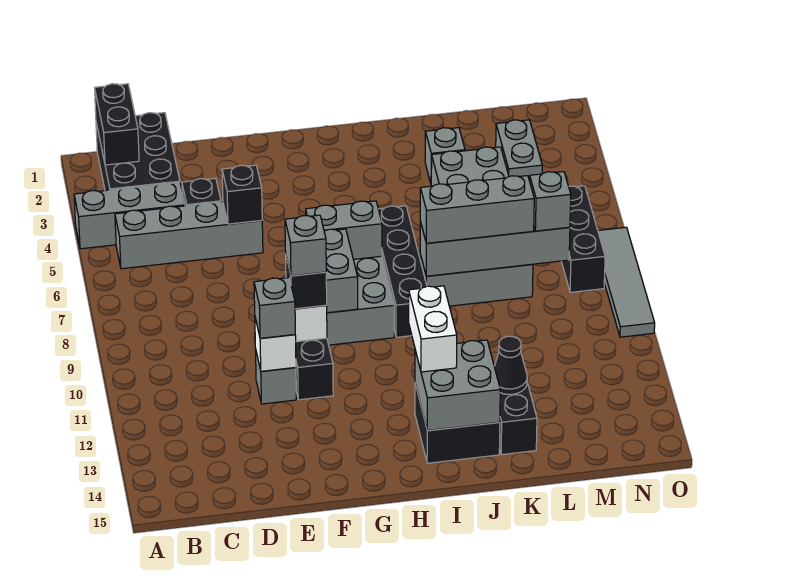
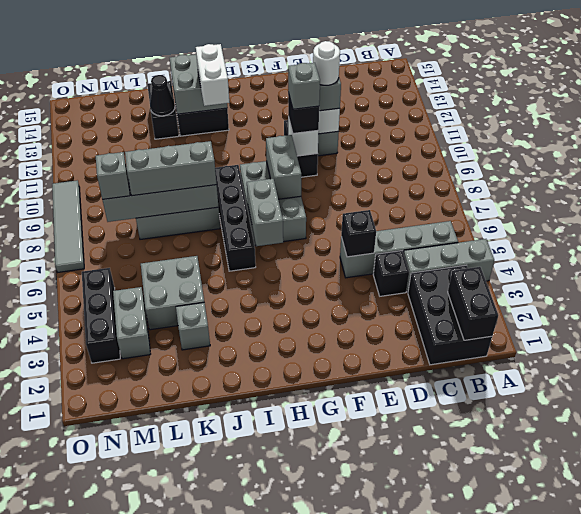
none -> white round brick E11 level 4
grey brick G7:H7 level 2 -> grey brick H6:H7 level 2
black brick N6:N8 level 1 -> black brick N3:N5 level 1

